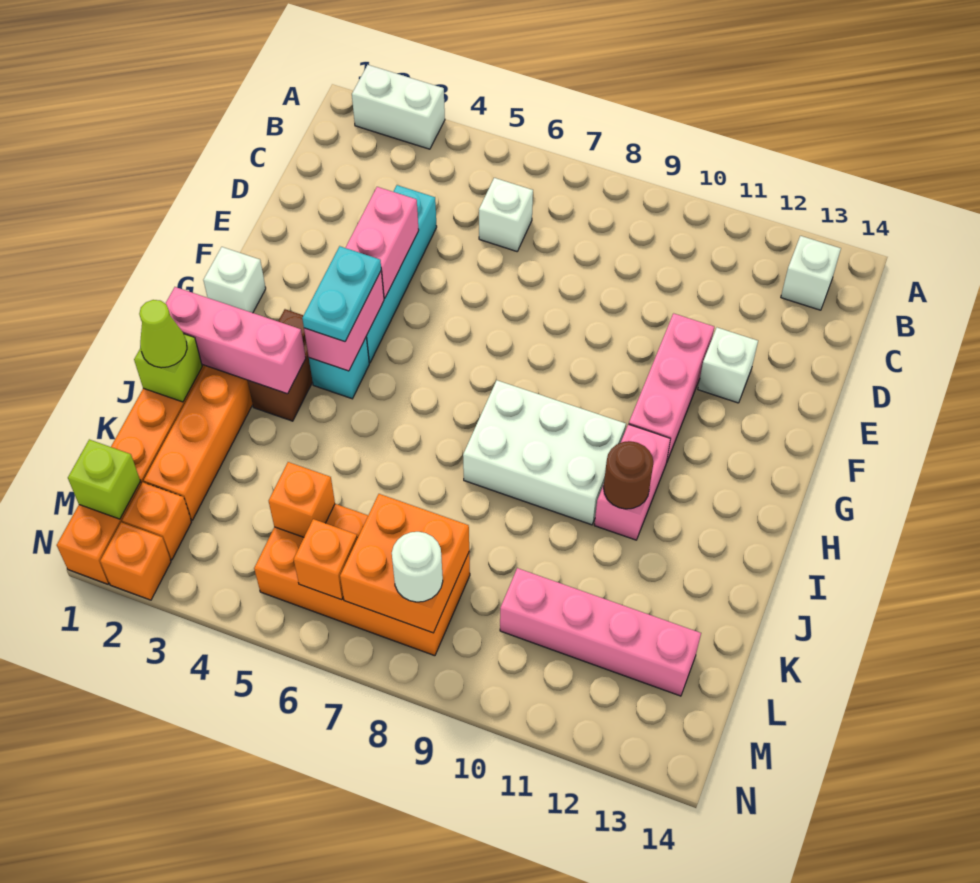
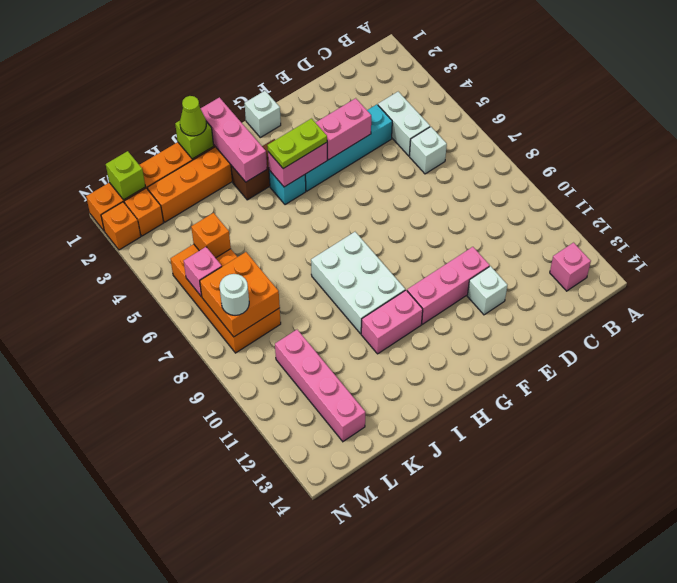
white brick A2:A3 level 1 -> white brick C4:C5 level 1
white brick B13 level 1 -> pink brick B13 level 1
cyan plate G4:H4 level 3 -> lime plate G4:H4 level 3
brown round brick I11 level 2 -> none
orange brick M6 level 2 -> pink brick M6 level 2

